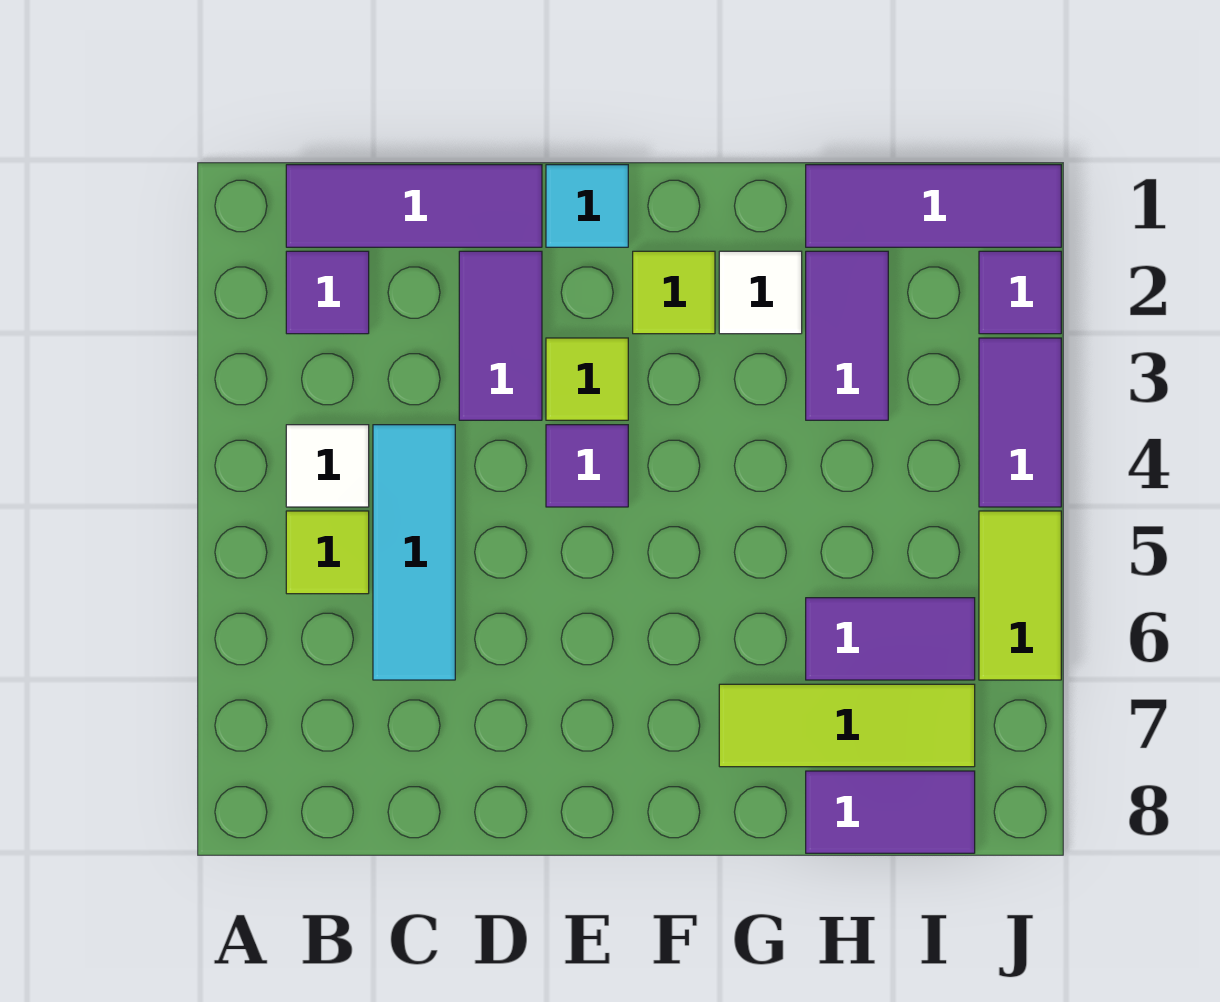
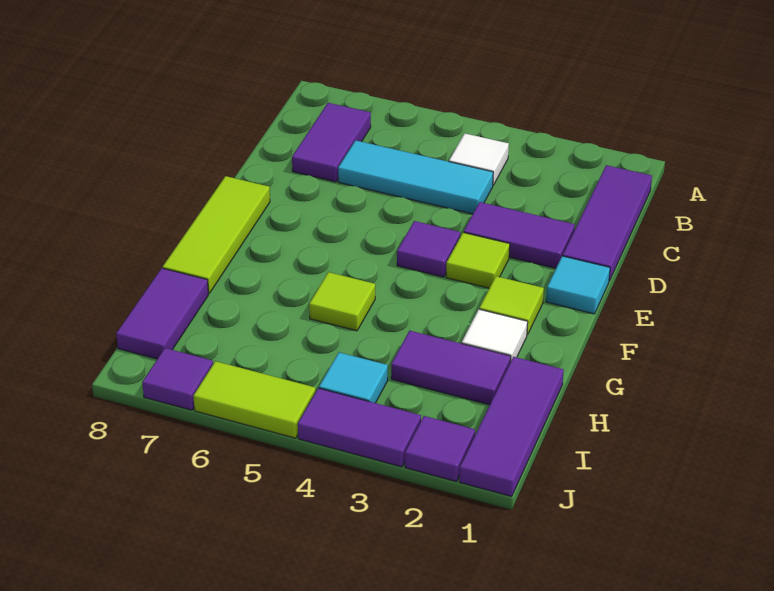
purple tile B2 level 1 -> purple tile J7 level 1
lime tile B5 level 1 -> lime tile G5 level 1
lime tile G7:I7 level 1 -> lime tile E8:G8 level 1
purple tile H6:I6 level 1 -> purple tile B7:C7 level 1
none -> cyan tile I4 level 1

